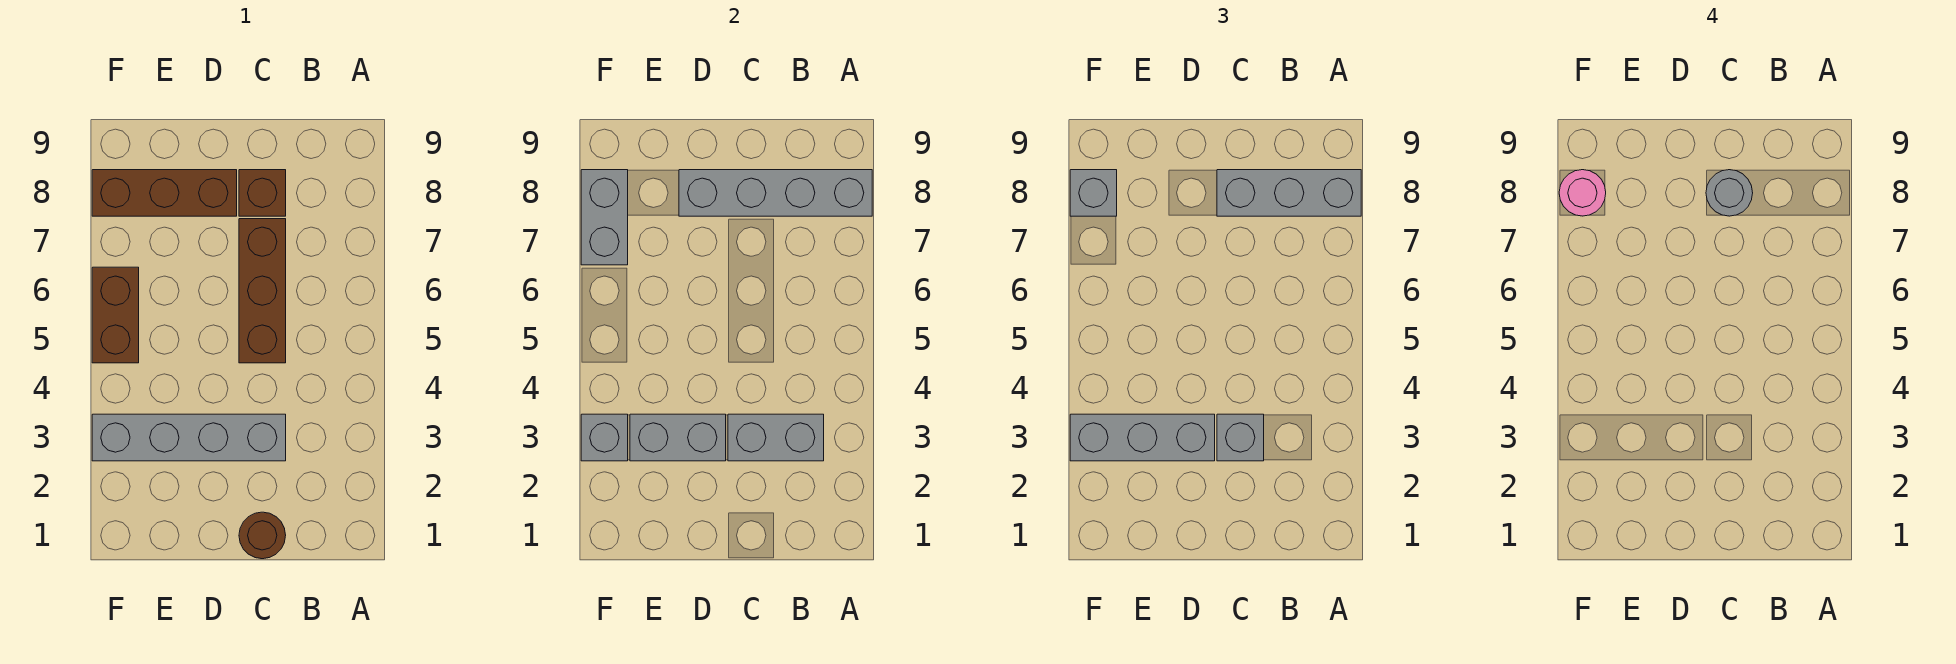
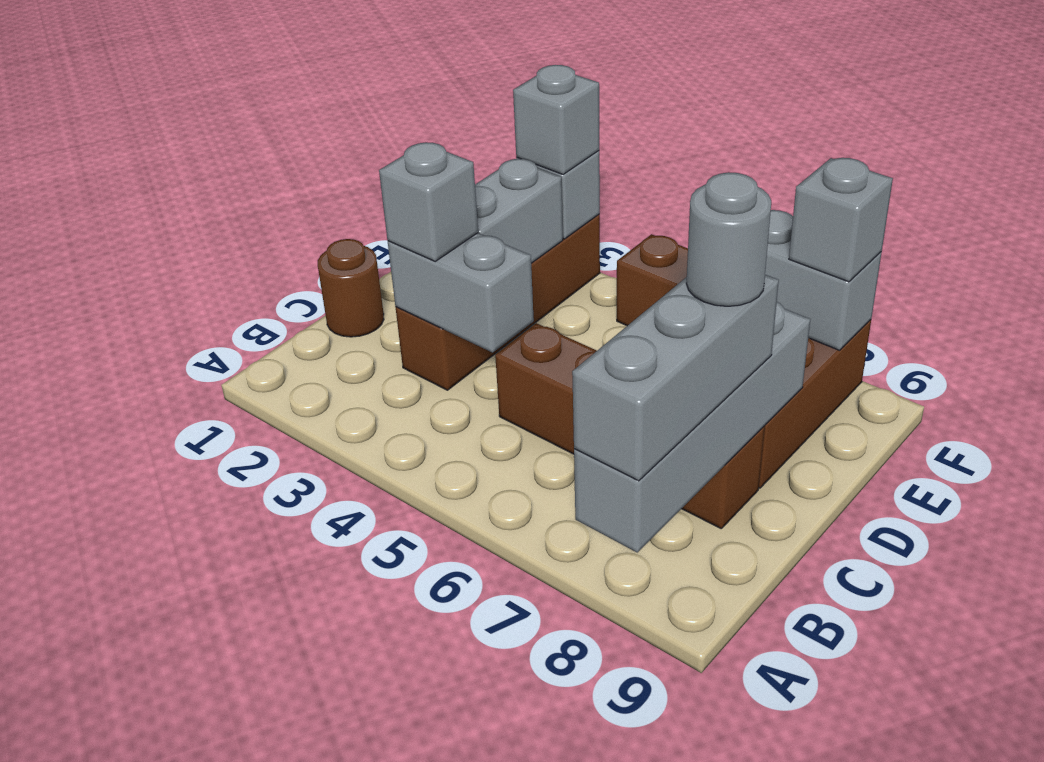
grey brick B3:C3 level 2 -> grey brick C3:C4 level 2
grey brick C3:F3 level 1 -> brown brick C3:F3 level 1
grey brick D3:F3 level 3 -> grey brick F3 level 3
pink round brick F8 level 4 -> none

